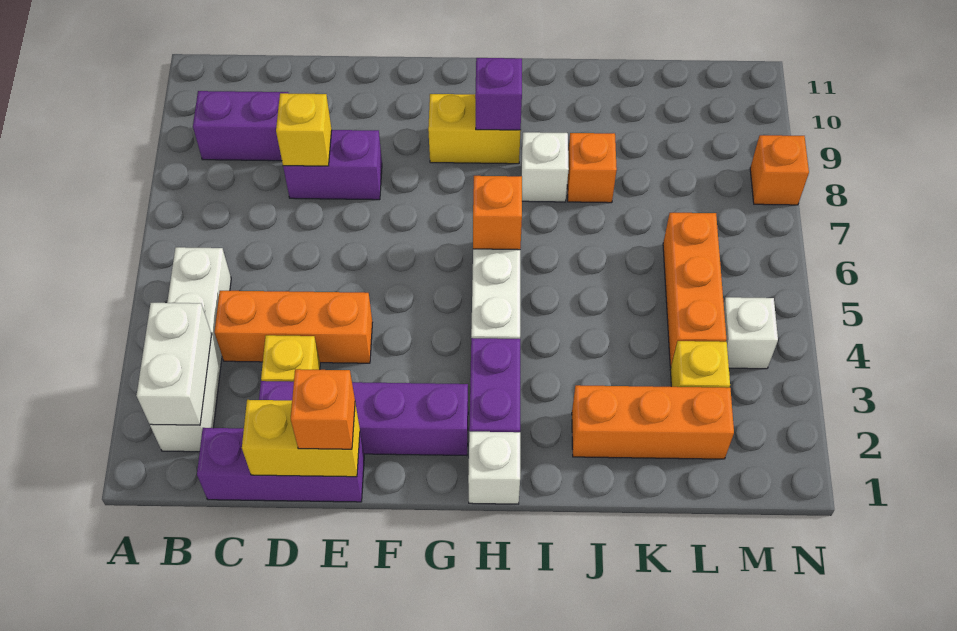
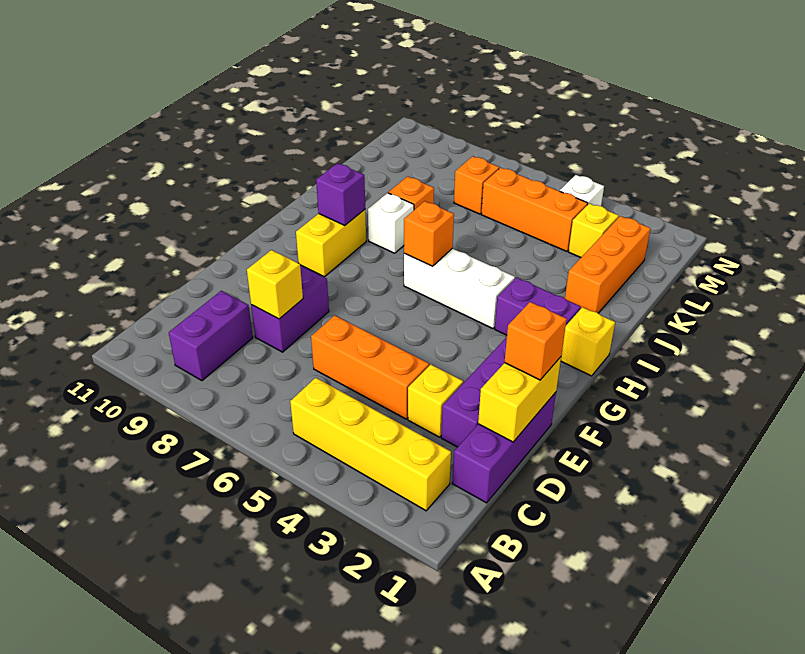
white brick B2:B5 level 1 -> yellow brick B2:B5 level 1
white brick B2:B3 level 2 -> none
orange brick C4:E4 level 1 -> orange brick D4:D6 level 1
white brick H1 level 1 -> yellow brick H1 level 1
orange brick N8 level 1 -> orange brick L7 level 1

